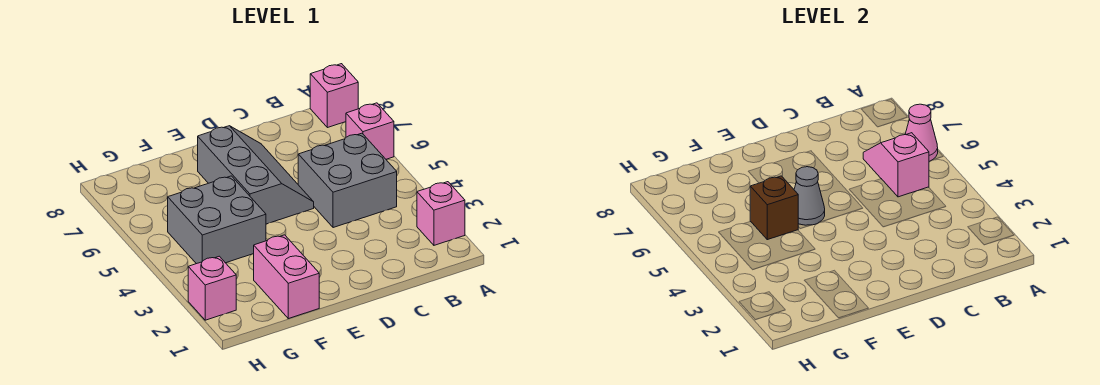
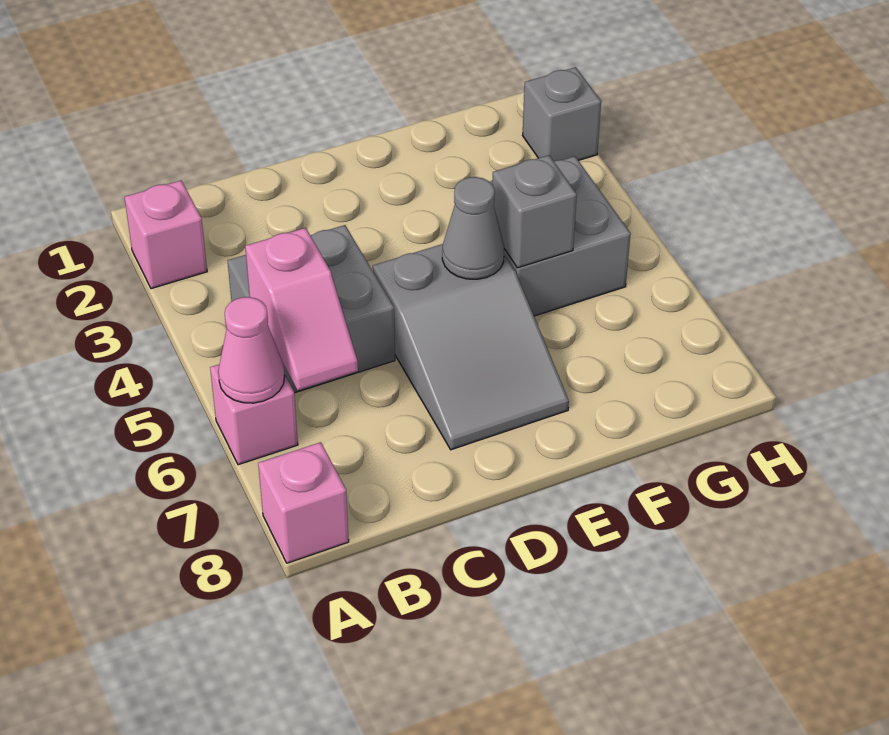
grey slope D5:E7 level 1 top E -> grey slope D5:E7 level 1 top 5
pink brick F1:F2 level 1 -> none
brown brick F5 level 2 -> grey brick F5 level 2
pink brick H2 level 1 -> grey brick H2 level 1

